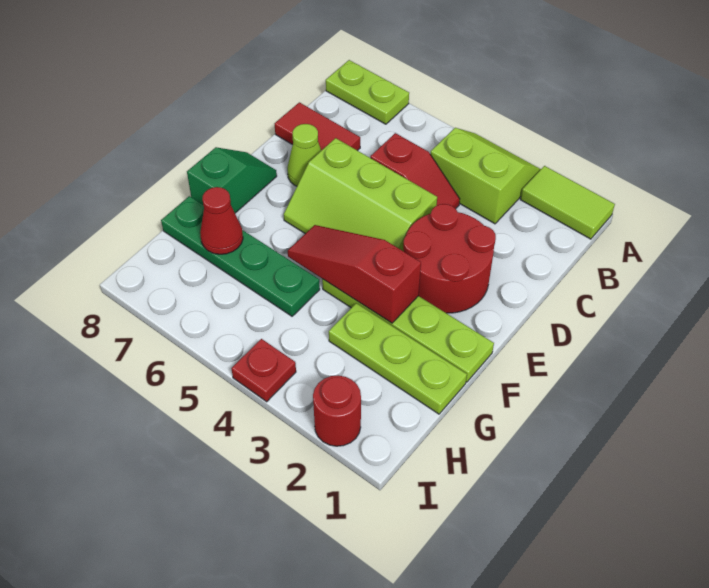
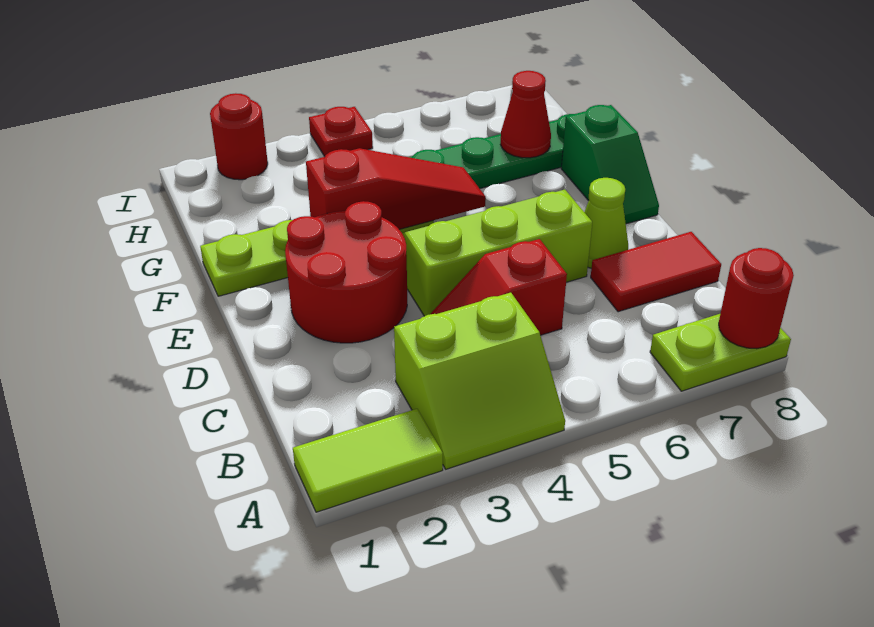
none -> red round brick A8 level 2
lime plate G1:G3 level 1 -> none

